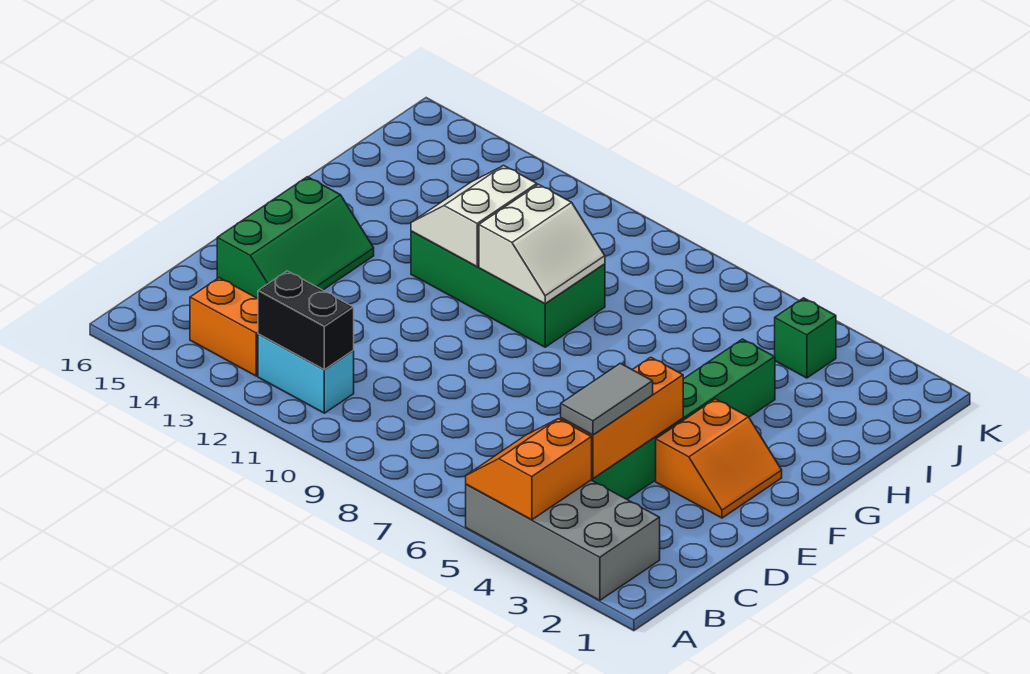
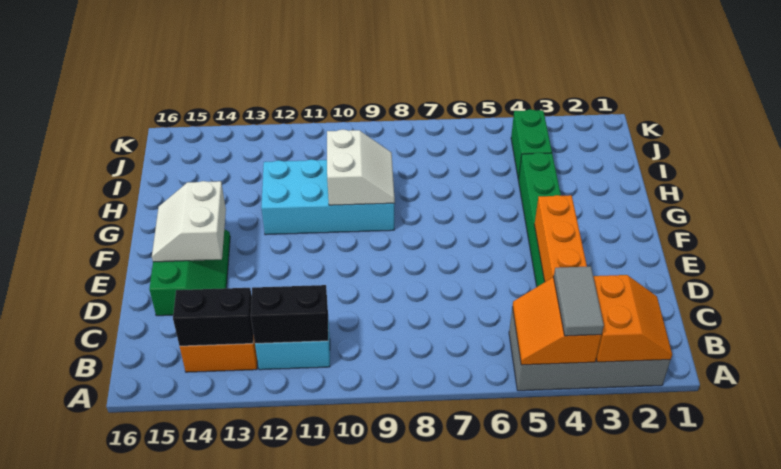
none -> black brick B13:B14 level 2
grey tile C4:D4 level 3 -> grey tile A4:B4 level 3
orange slope E2:F3 level 1 top 3 -> orange slope A2:B3 level 2 top 3
green brick G9:H12 level 1 -> cyan brick G9:H12 level 1
white slope G11:H12 level 2 top 11 -> white slope E14:F15 level 2 top 14
green brick J4 level 1 -> green brick I4:J4 level 1

